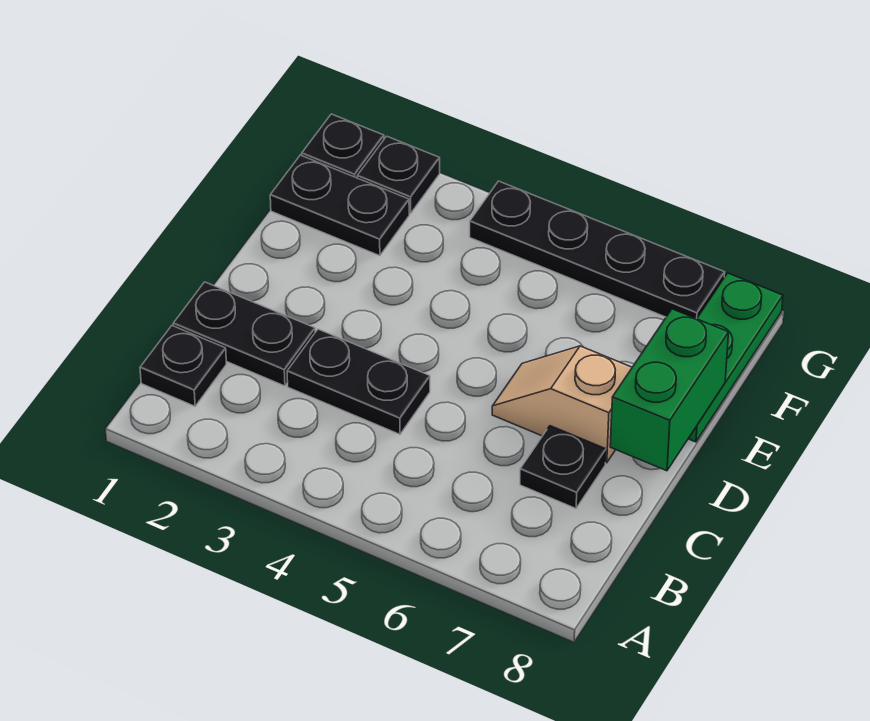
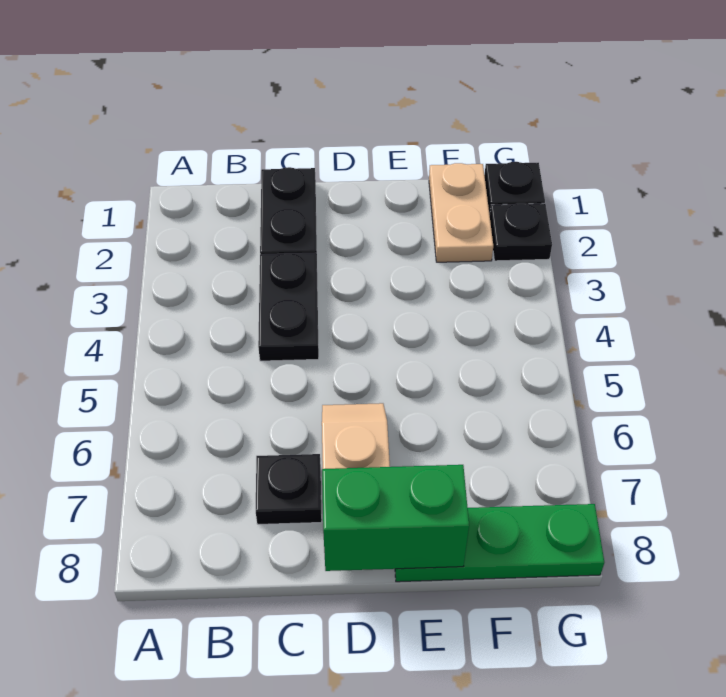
black plate B1 level 1 -> none
black plate F1:F2 level 1 -> tan plate F1:F2 level 1
black plate G4:G7 level 1 -> none

